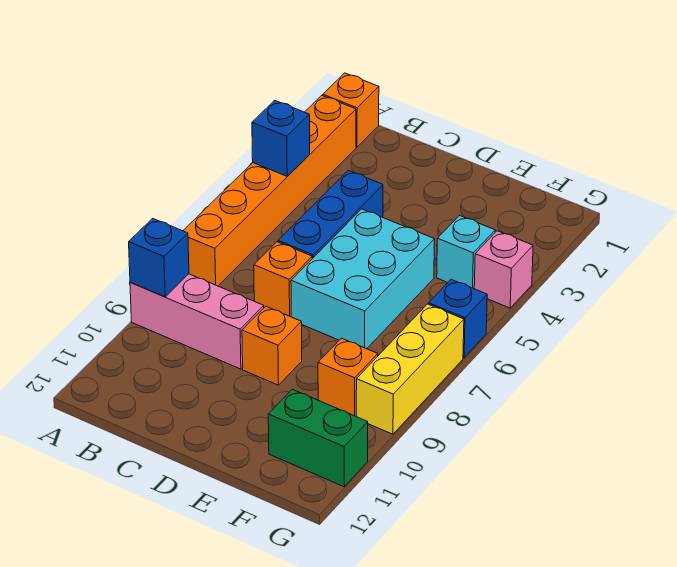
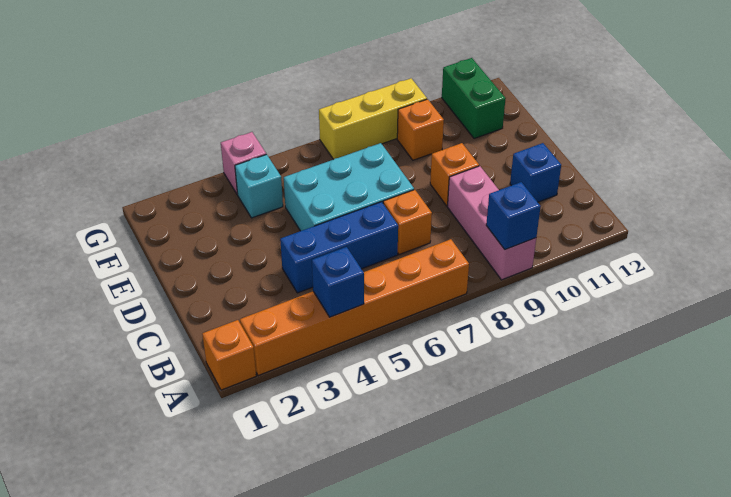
blue brick G6 level 1 -> blue brick C11 level 1

